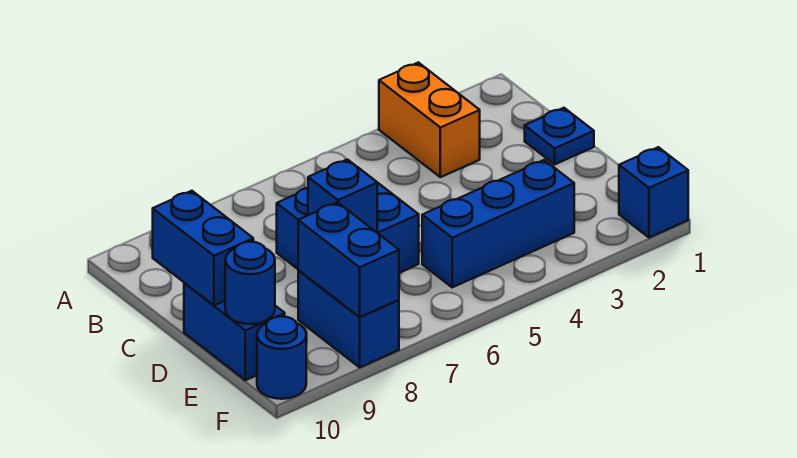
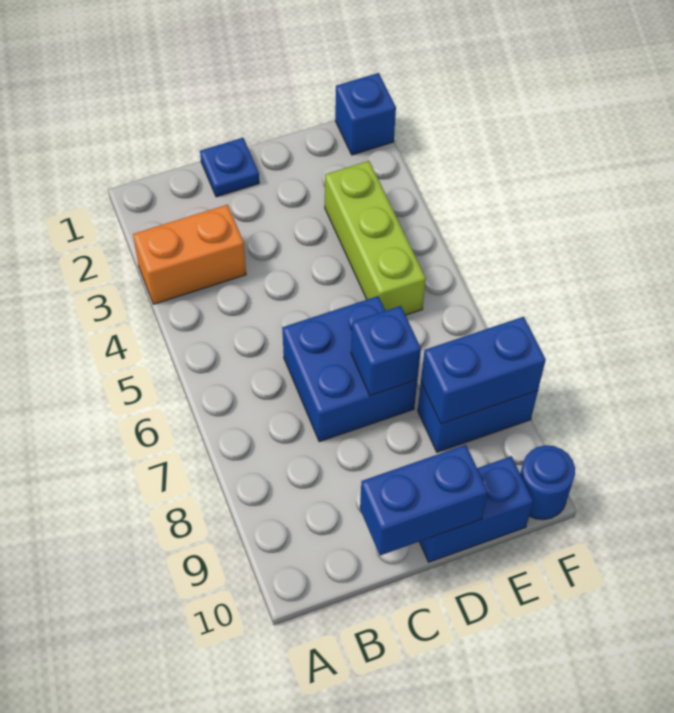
blue brick E3:E5 level 1 -> lime brick E3:E5 level 1
blue round brick E10 level 2 -> none

